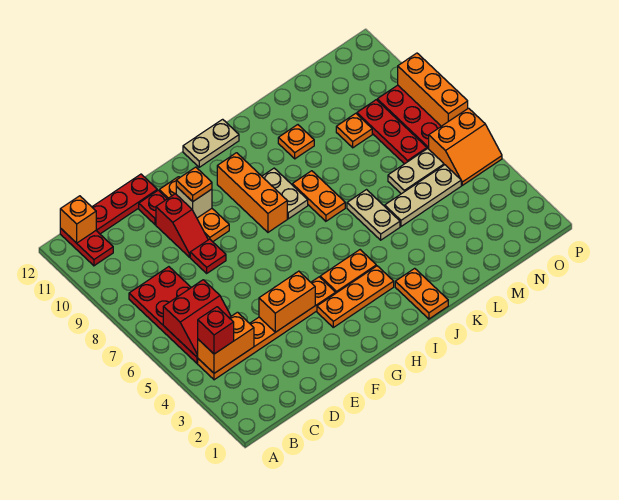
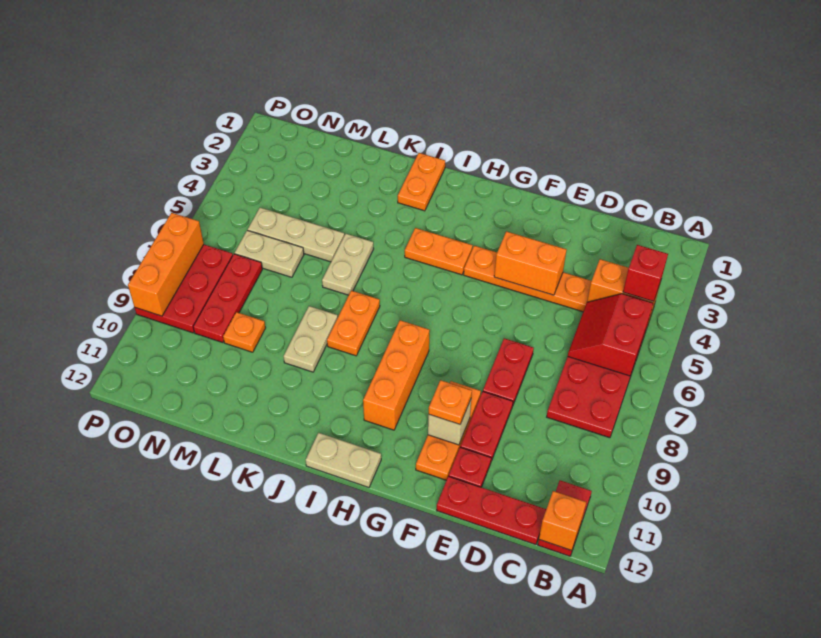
red slope B5:C6 level 2 top 6 -> red slope B5:C6 level 2 top B
red plate E8 level 1 -> red plate E7:E8 level 1
red slope E9:E10 level 1 top 10 -> red plate E9:E10 level 1
orange plate G3:I3 level 1 -> none
tan plate I8:I9 level 1 -> tan plate K8:K9 level 1
orange plate K10 level 1 -> none
orange slope O5:P6 level 1 top 6 -> none

